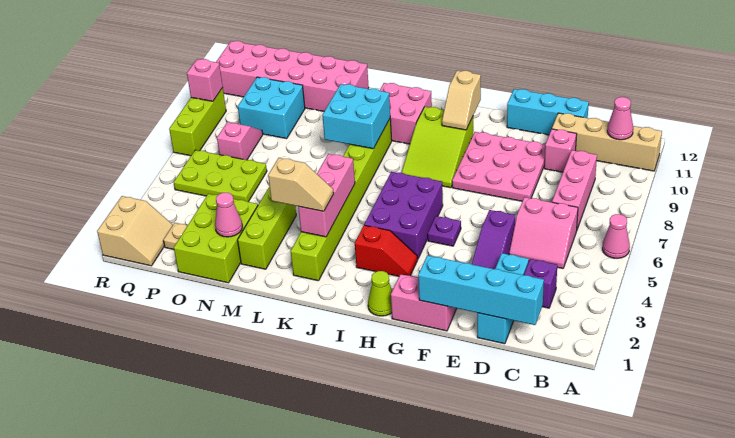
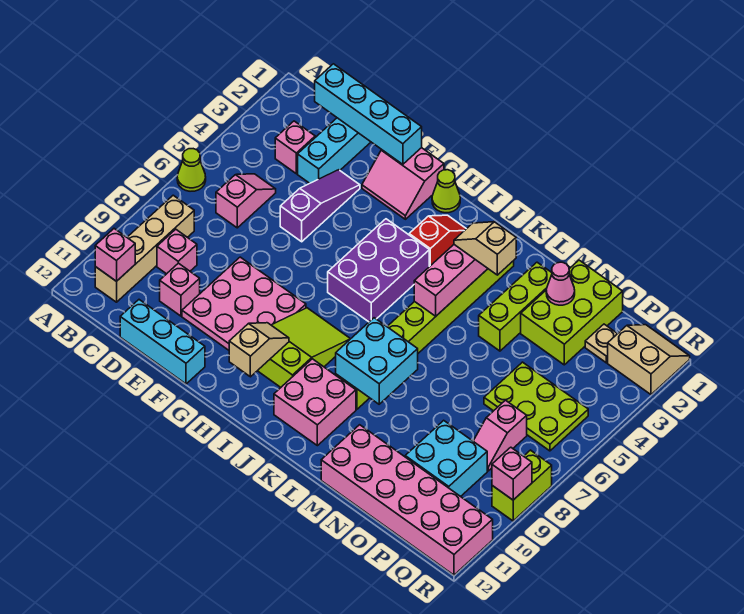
pink cone A6 level 1 -> lime cone A6 level 1
tan brick A11:D11 level 1 -> tan brick B8:B11 level 1
pink cone B11 level 2 -> pink brick B11 level 2
purple brick C3 level 1 -> pink brick C3 level 1
pink slope C5:D6 level 1 top 6 -> pink slope C5:C6 level 1 top 6
pink brick C7:C9 level 1 -> pink brick C9 level 1
purple plate G5 level 1 -> none
red slope H3:I3 level 1 top I -> red slope I2:I3 level 1 top 3
tan slope Q1:R2 level 1 top R -> tan slope Q1:R2 level 1 top 2
lime brick R7:R9 level 1 -> lime brick R8:R9 level 1

